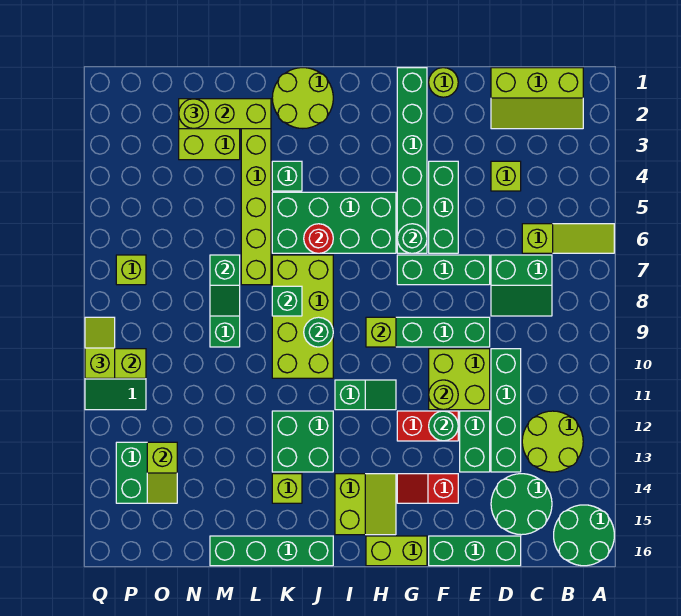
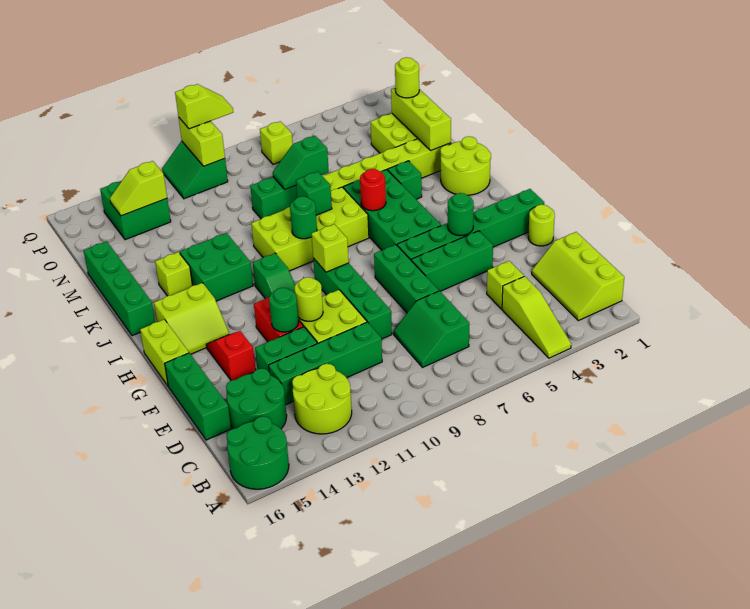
lime slope A6:C6 level 1 top C -> lime slope A4:C4 level 1 top C
green round brick G6 level 2 -> green round brick G4 level 2

